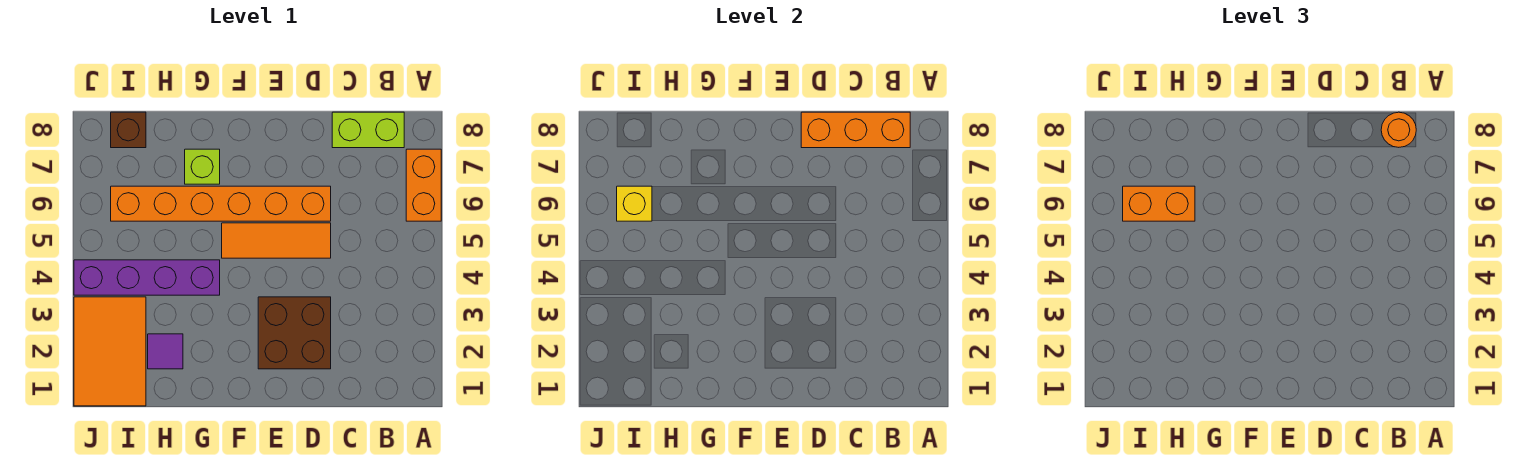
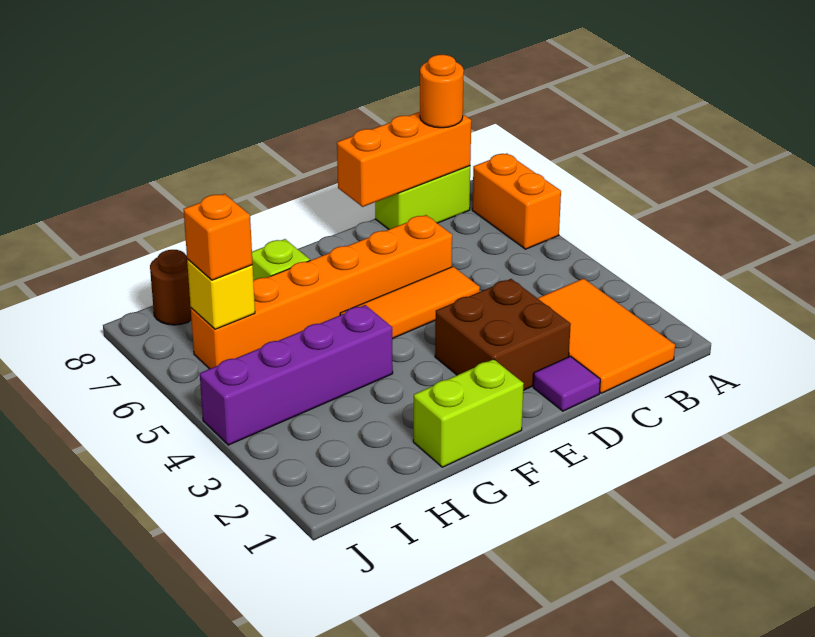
none -> lime brick F1:G1 level 1
purple tile H2 level 1 -> purple tile D1 level 1
orange brick H6:I6 level 3 -> orange brick I6 level 3
orange tile I1:J3 level 1 -> orange tile B1:C3 level 1
brown brick I8 level 1 -> brown round brick I8 level 1

